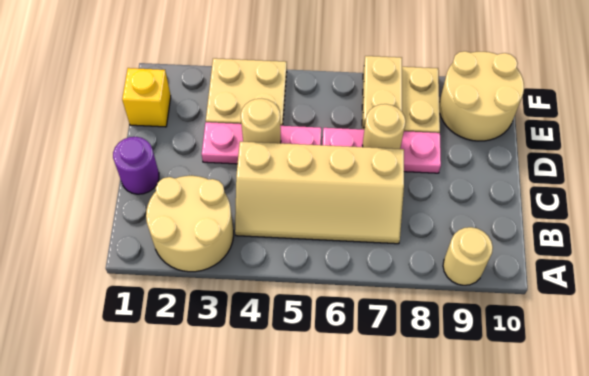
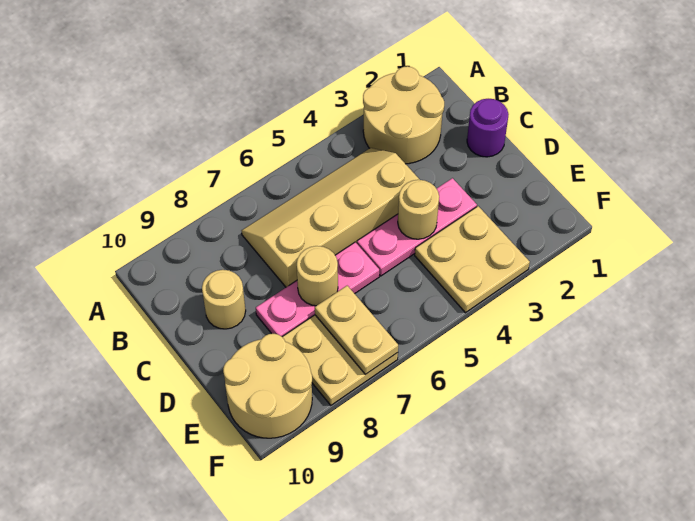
tan round brick A9 level 1 -> tan round brick C9 level 1
yellow brick E1 level 1 -> none

